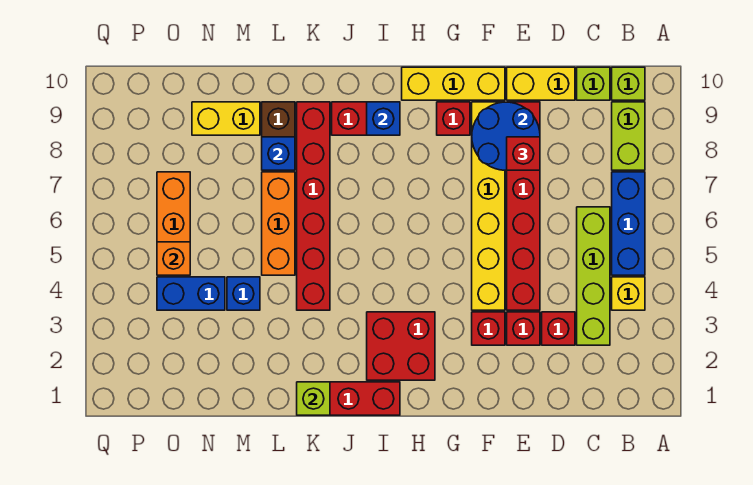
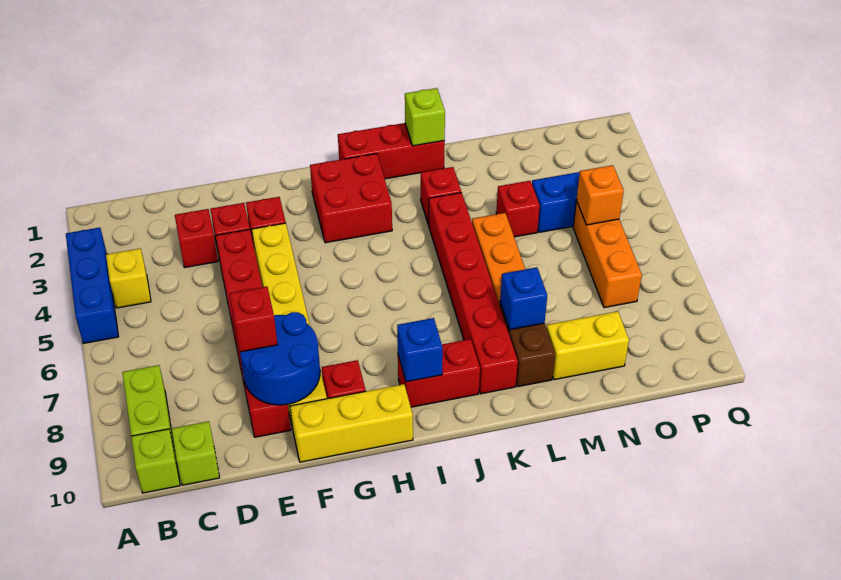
blue brick B5:B7 level 1 -> blue brick A3:A5 level 1
lime brick C3:C6 level 1 -> none
yellow brick D10:E10 level 1 -> none
none -> red brick K3 level 1
blue brick M4 level 1 -> red brick M4 level 1

